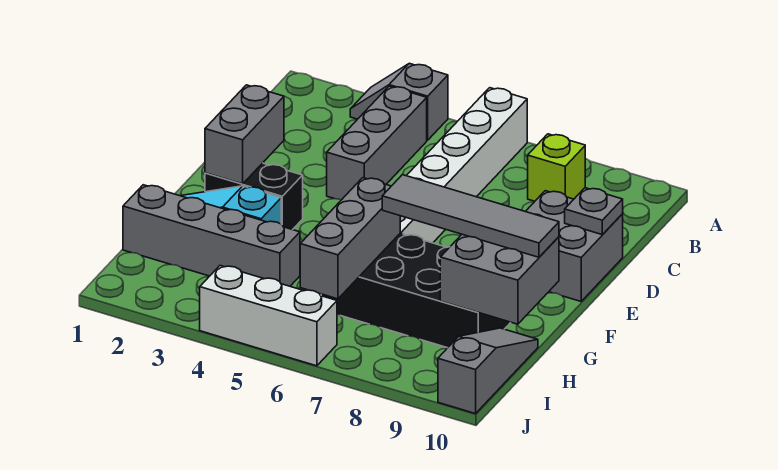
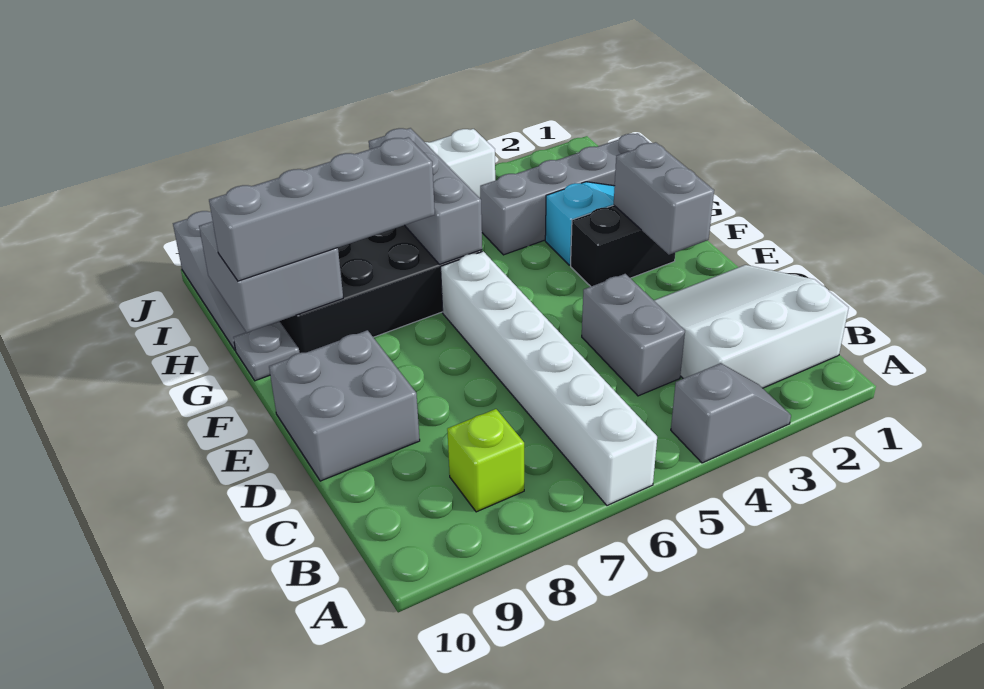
none -> white slope B1:D3 level 1 top B
grey brick B4:D4 level 1 -> grey brick C4:D4 level 1
grey plate D10 level 2 -> grey plate G10 level 1
grey tile G7:G10 level 3 -> grey brick G7:G10 level 3

